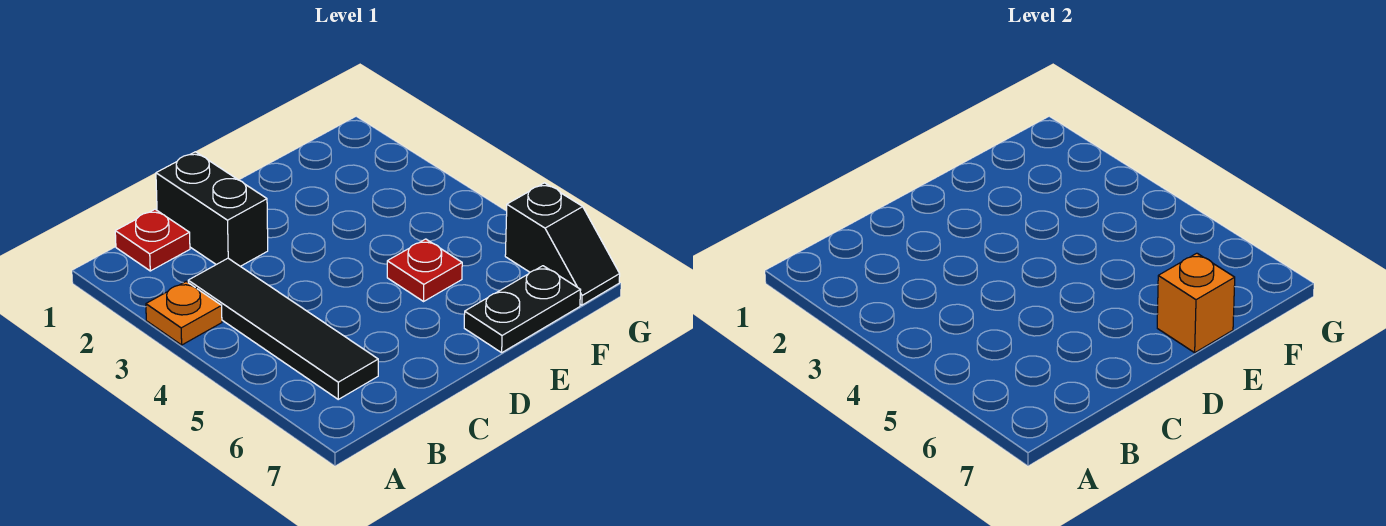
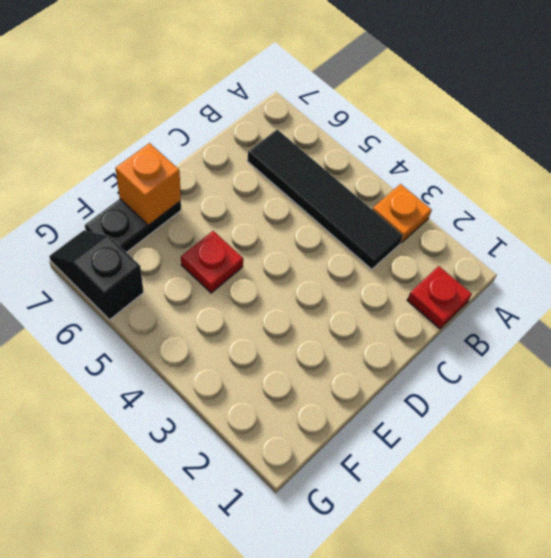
black brick C1:C2 level 1 -> none

